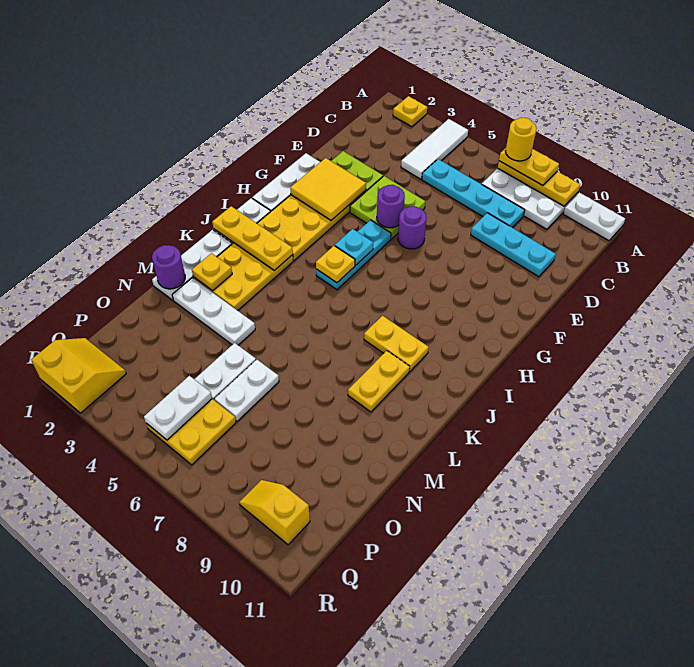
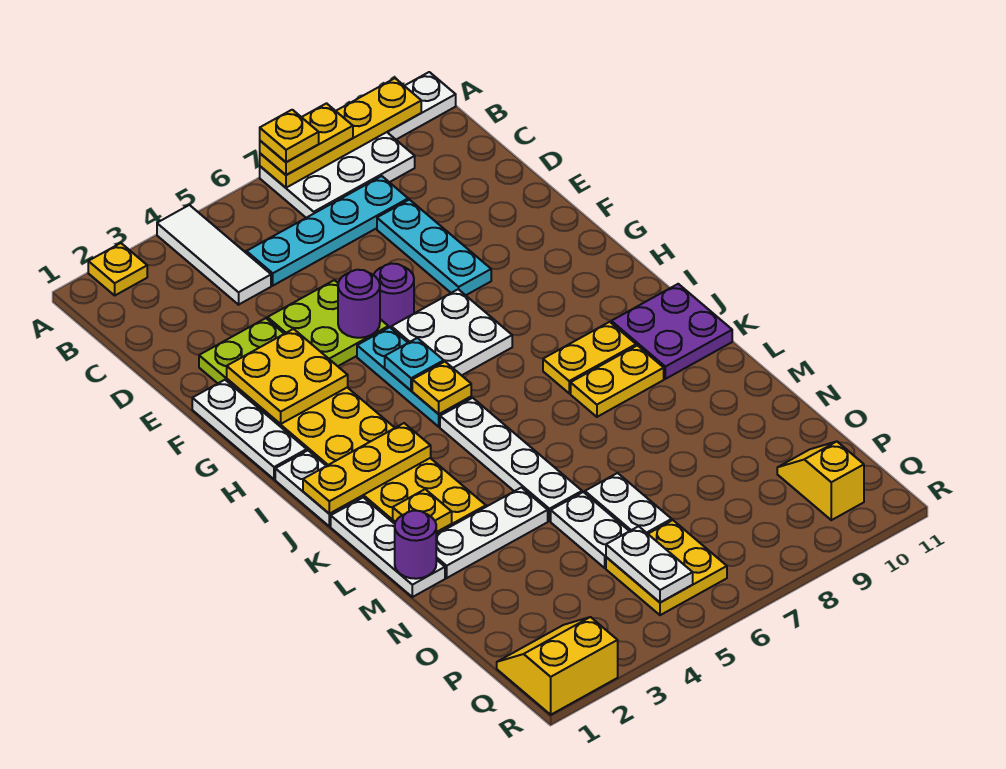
yellow plate A7:A9 level 2 -> yellow plate A7:A10 level 2
yellow round brick A7 level 4 -> yellow plate A7 level 4
cyan plate D8:D10 level 1 -> cyan plate D8:F8 level 1
yellow tile F2:G3 level 2 -> yellow plate F2:G3 level 2
none -> white plate G6:H7 level 1
none -> white plate J5:M5 level 1
none -> purple plate J10:K11 level 1
yellow plate K9:L9 level 1 -> yellow plate K8:K9 level 1
yellow slope Q9:Q10 level 1 top 10 -> yellow slope P10:Q10 level 1 top Q

